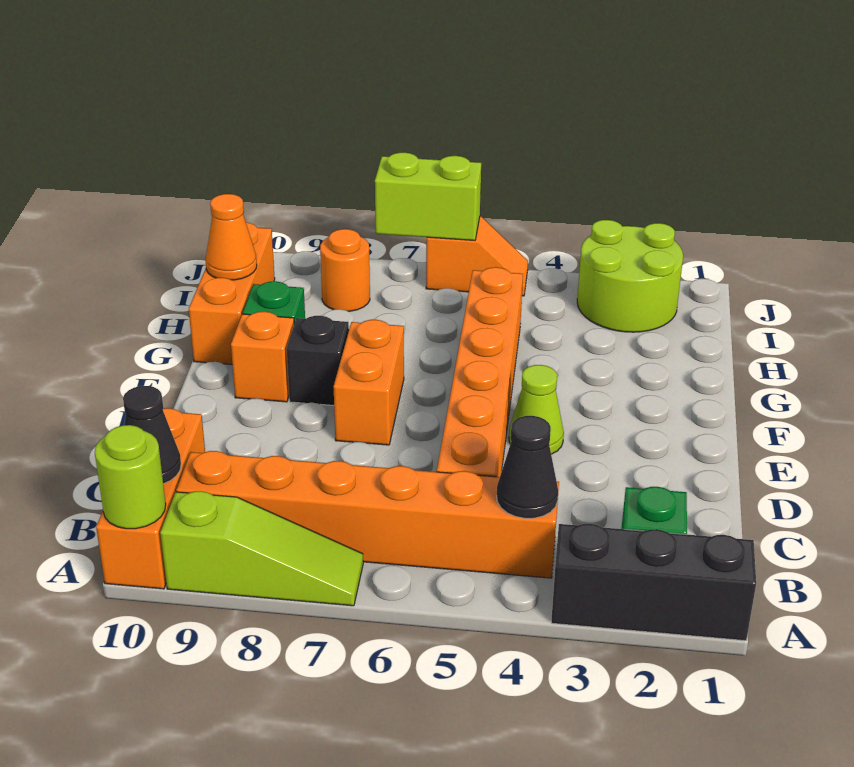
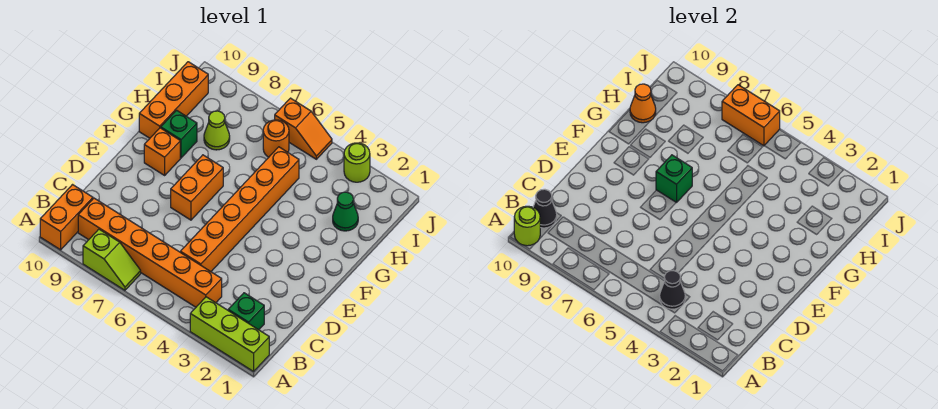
black brick A1:A3 level 1 -> lime brick A1:A3 level 1
lime slope A7:A9 level 1 top 9 -> lime slope A7:A8 level 1 top 8
orange brick A10:C10 level 1 -> orange brick A10:B10 level 1
lime cone E4 level 1 -> lime cone H8 level 1
none -> green brick F7 level 2
black brick F8 level 1 -> none
none -> green cone H2 level 1
lime round brick I2:J3 level 1 -> lime round brick J3 level 1
orange round brick I8 level 1 -> orange round brick I6 level 1
lime brick J6:J7 level 2 -> orange brick J6:J7 level 2

